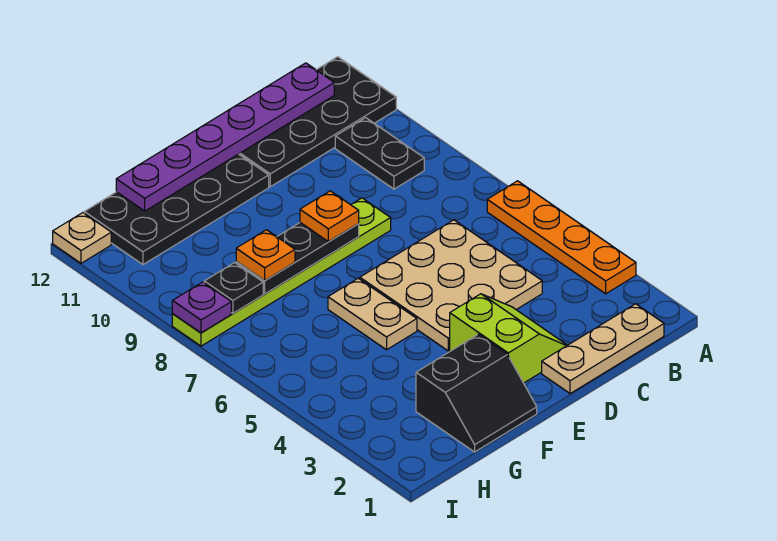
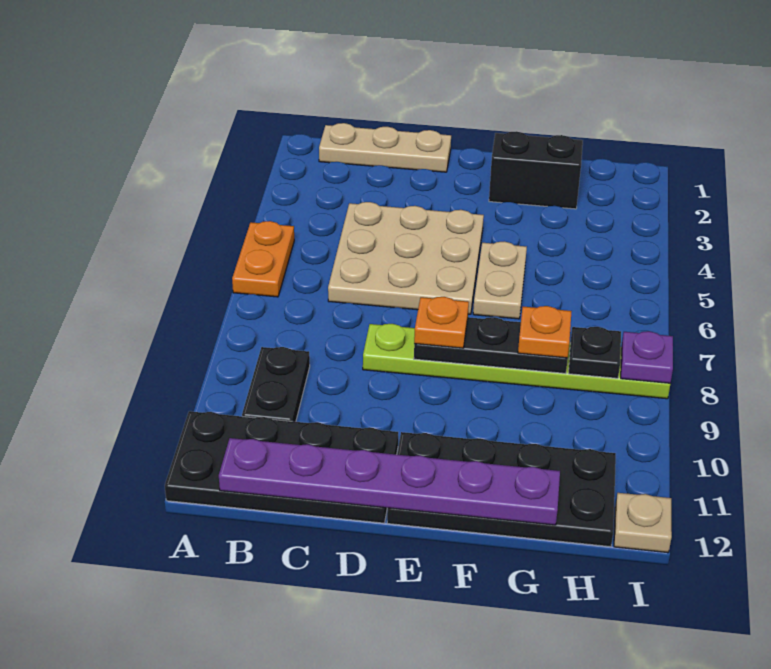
orange plate A3:A6 level 1 -> orange plate A5:A6 level 1
lime slope D2:E3 level 1 top E -> none

